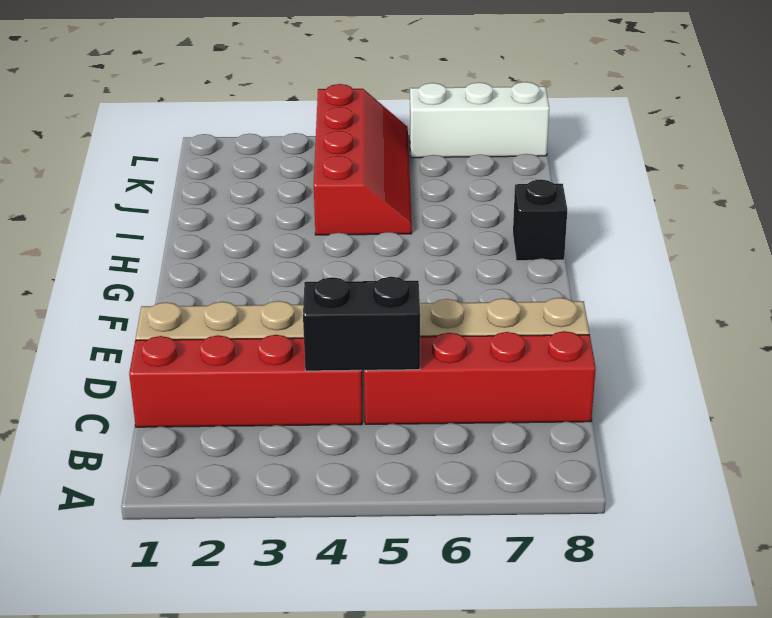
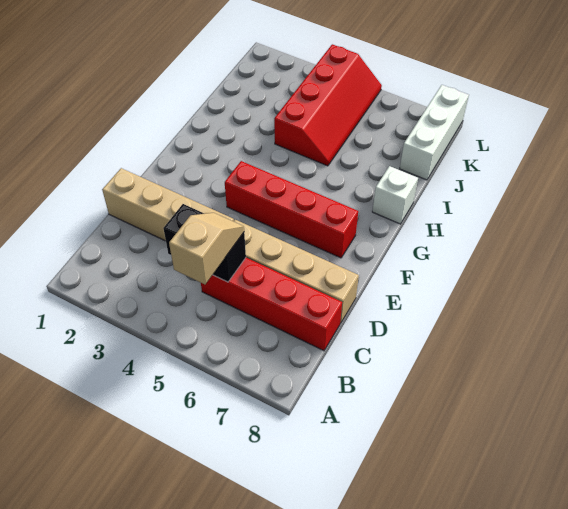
none -> tan slope B5:C5 level 3 top B
red brick C1:C4 level 1 -> red brick F4:F7 level 1
black brick H8 level 1 -> white brick H8 level 1
white brick L6:L8 level 1 -> white brick J8:L8 level 1

